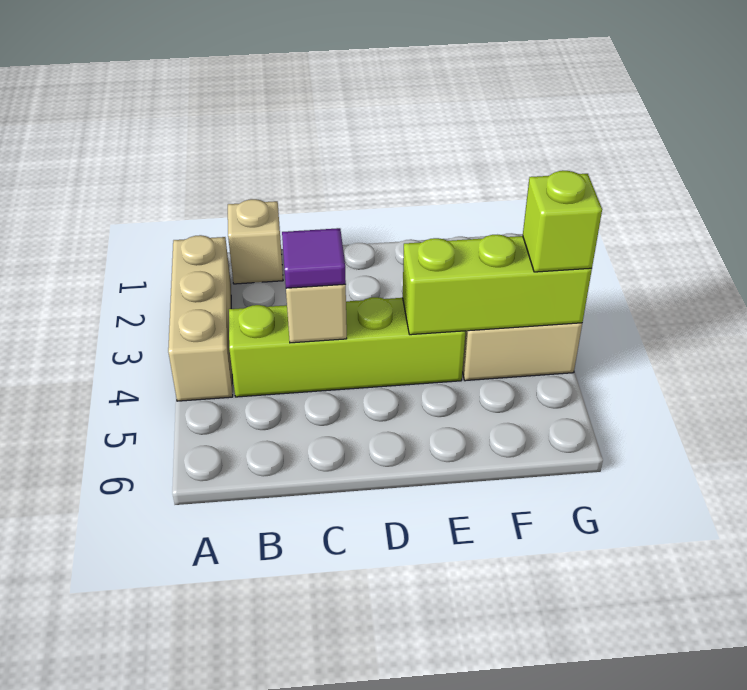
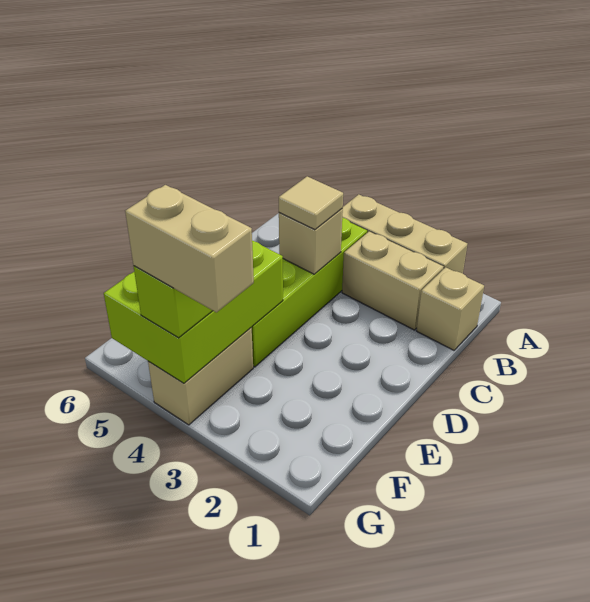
none -> tan brick B2:B3 level 1
purple tile C4 level 3 -> tan tile C4 level 3
lime brick E4:G4 level 2 -> lime brick E4:G5 level 2
none -> tan brick G3:G4 level 4

